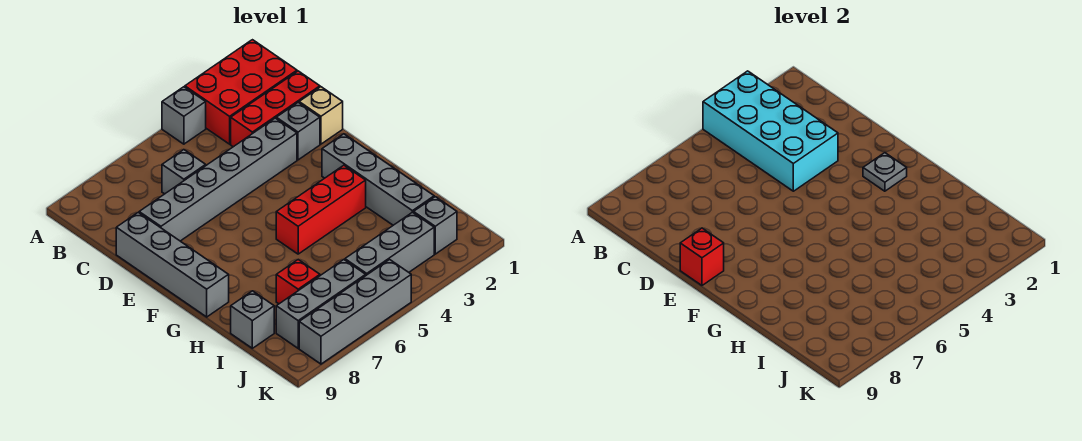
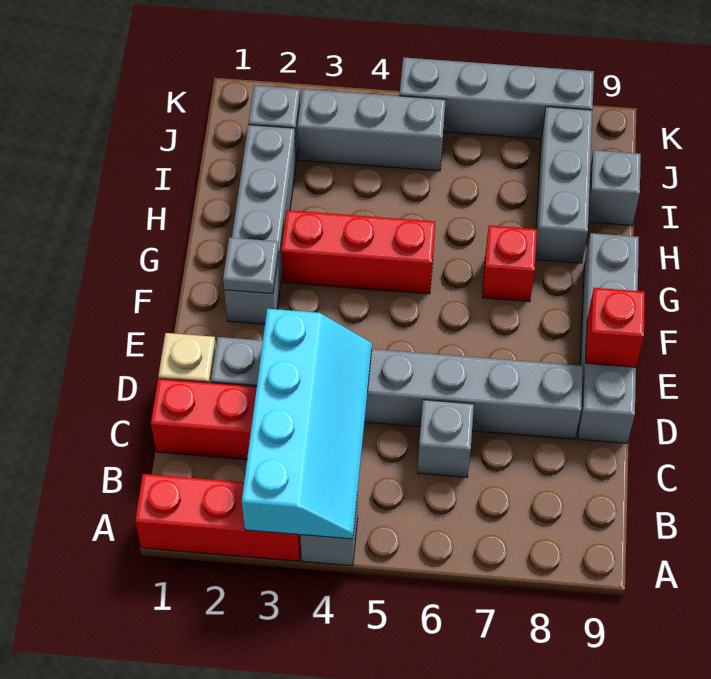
red brick A1:B3 level 1 -> red brick A1:A3 level 1
cyan brick A3:D4 level 2 -> cyan slope A3:D4 level 2 top 3
red brick I7 level 1 -> red brick G7 level 1
grey brick J6:J8 level 1 -> grey brick H8:J8 level 1

